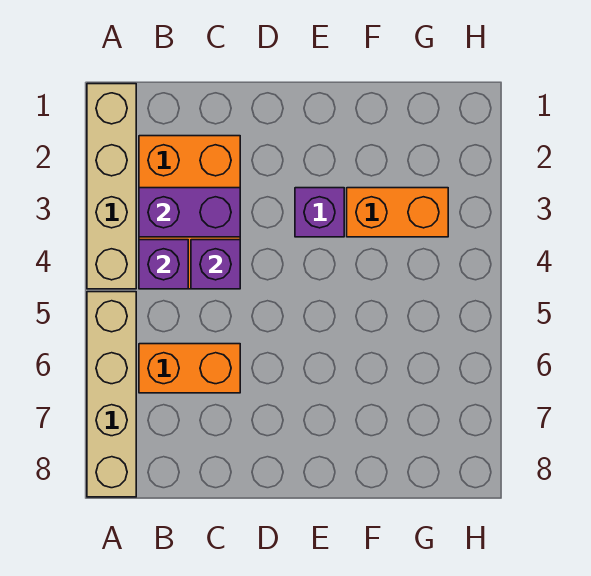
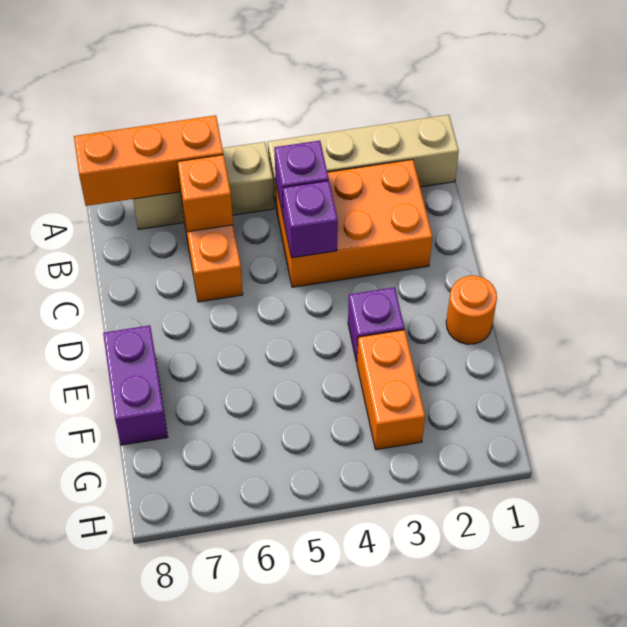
tan brick A5:A8 level 1 -> tan brick A5:A7 level 1
none -> orange brick A6:A8 level 2
purple brick B3:C3 level 2 -> purple brick E8:F8 level 1
none -> orange brick B6 level 2
none -> orange round brick E1 level 1

